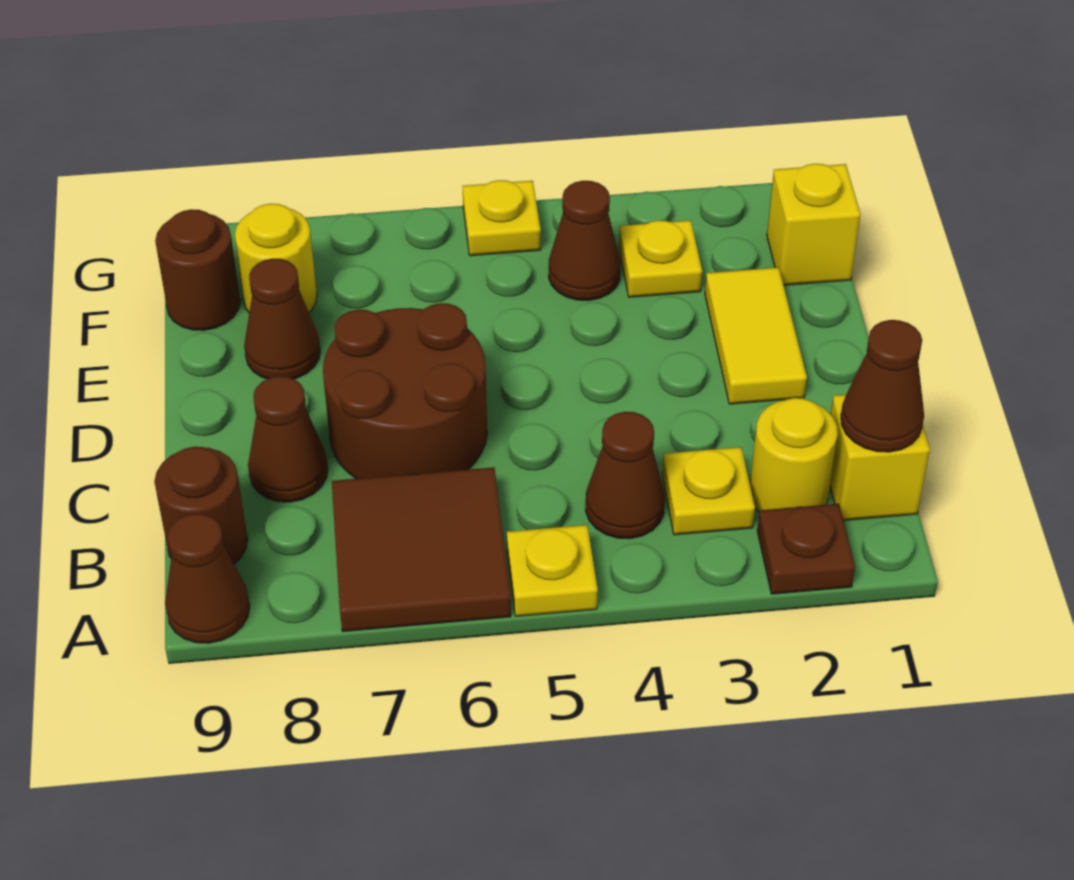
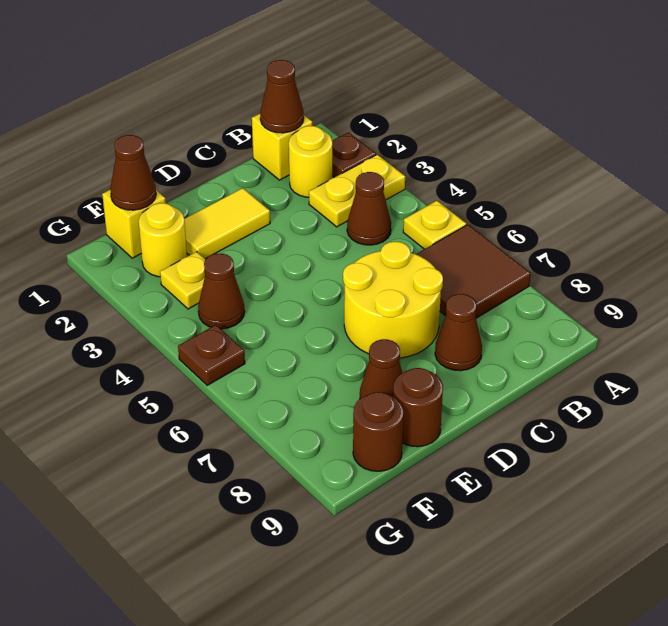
brown cone A9 level 1 -> brown cone F1 level 2
yellow plate B3 level 1 -> yellow plate A3:B3 level 1
brown round brick B9 level 1 -> brown round brick E9 level 1
brown round brick C6:D7 level 1 -> yellow round brick C6:D7 level 1
yellow round brick F8 level 1 -> yellow round brick F2 level 1
yellow plate G5 level 1 -> brown plate G5 level 1

